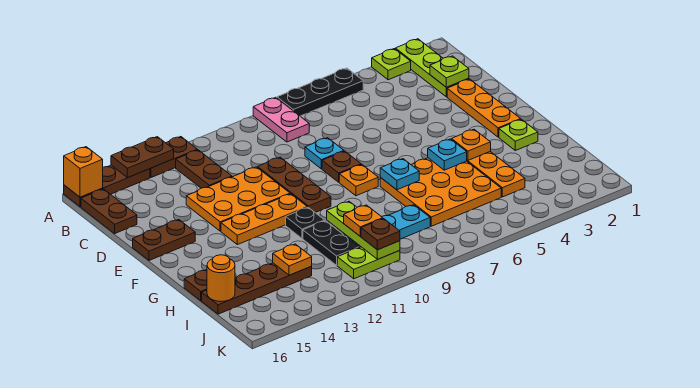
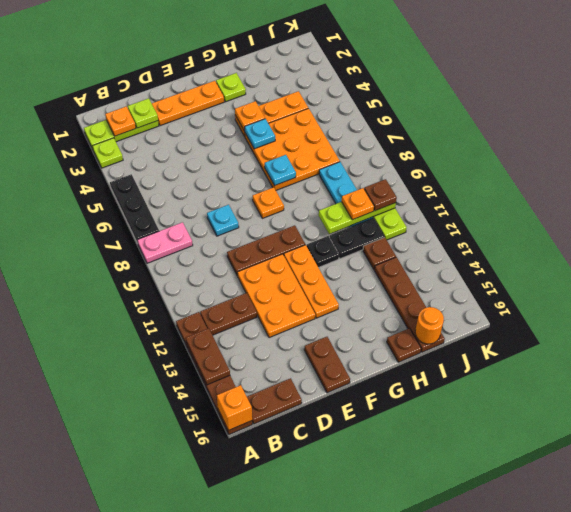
brown plate E8 level 1 -> brown plate I12 level 1
orange plate I13 level 2 -> orange plate B2 level 2

